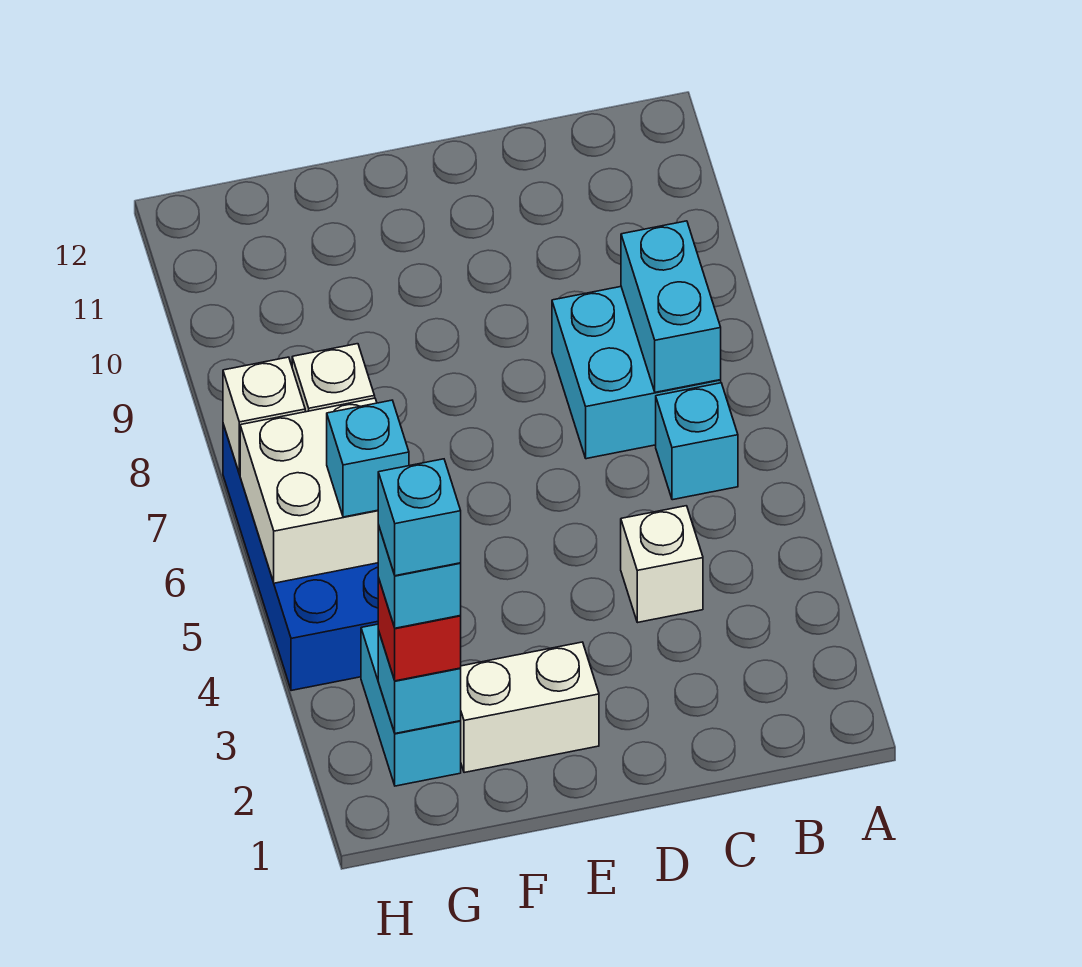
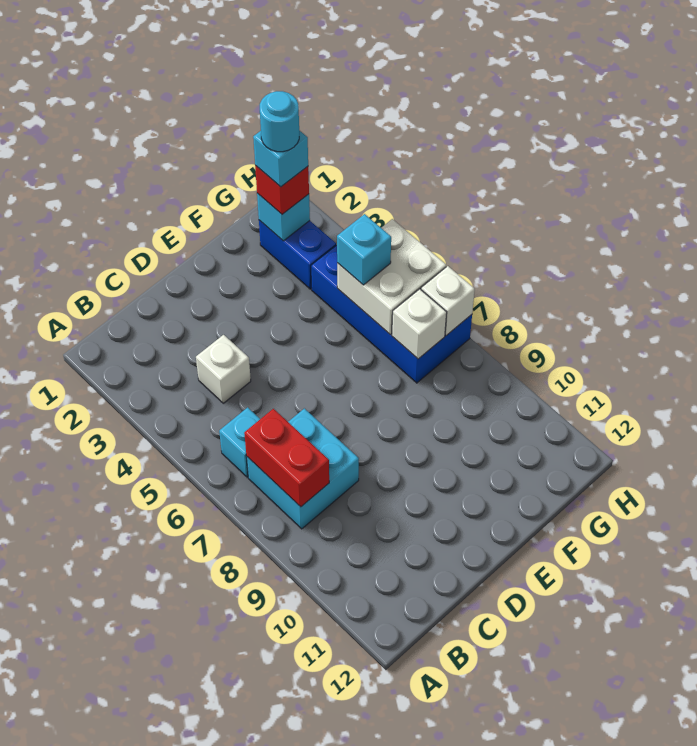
cyan brick B7:B8 level 2 -> red brick B7:B8 level 2
white brick E2:F2 level 1 -> none
cyan brick G2:G3 level 1 -> blue brick G2:G3 level 1
cyan brick G2 level 5 -> cyan round brick G2 level 5

